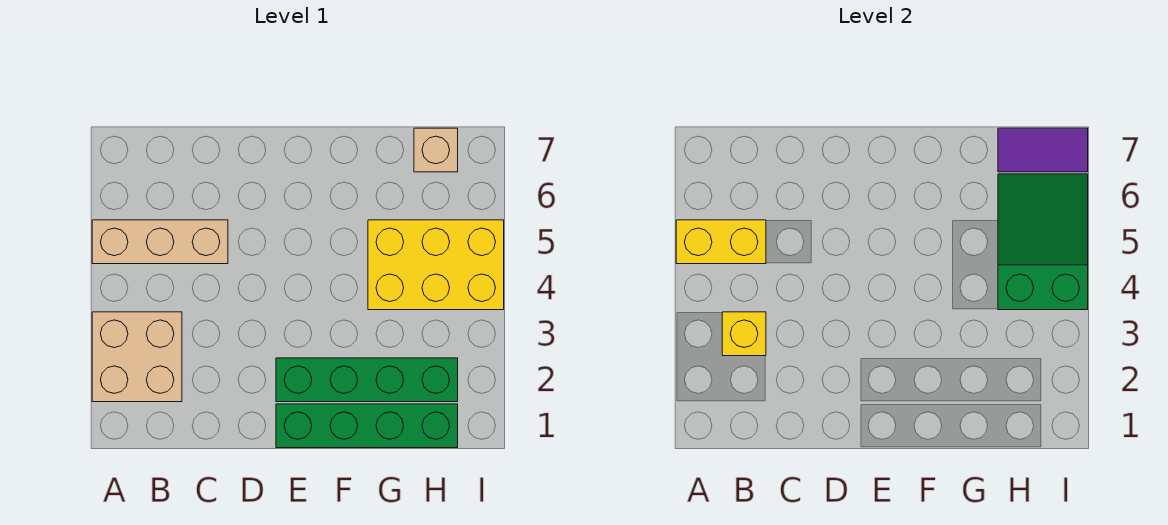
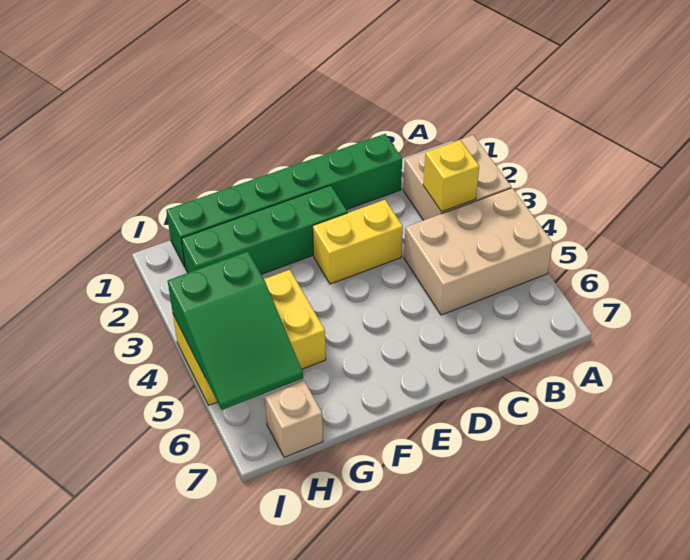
tan brick A5:C5 level 1 -> tan brick A4:C5 level 1
yellow brick A5:B5 level 2 -> yellow brick D3:E3 level 1
green brick E1:H1 level 1 -> green brick C1:H1 level 1
purple tile H7:I7 level 2 -> none

